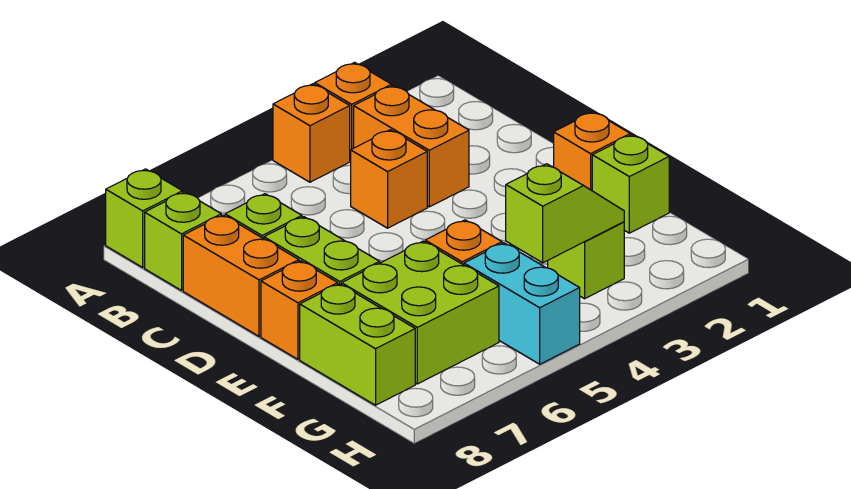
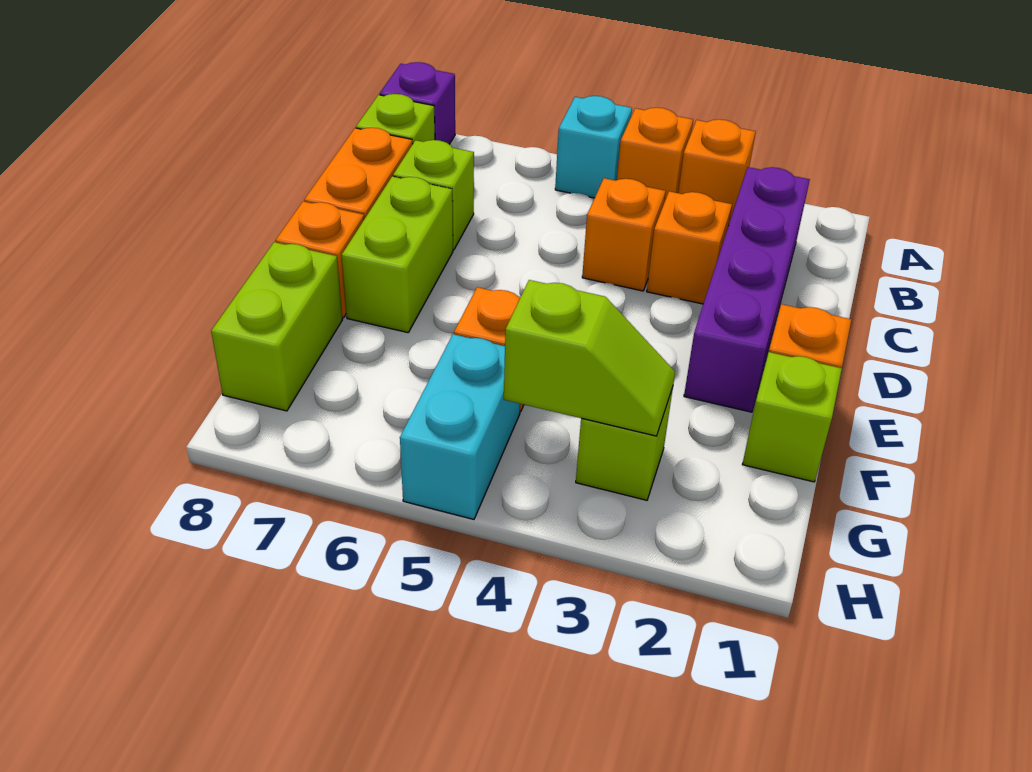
none -> cyan brick A5 level 1
lime brick A8 level 1 -> purple brick A8 level 1
none -> purple brick B2:E2 level 1
orange brick B3:C3 level 1 -> orange brick C3 level 1
lime brick F6:G7 level 1 -> none

